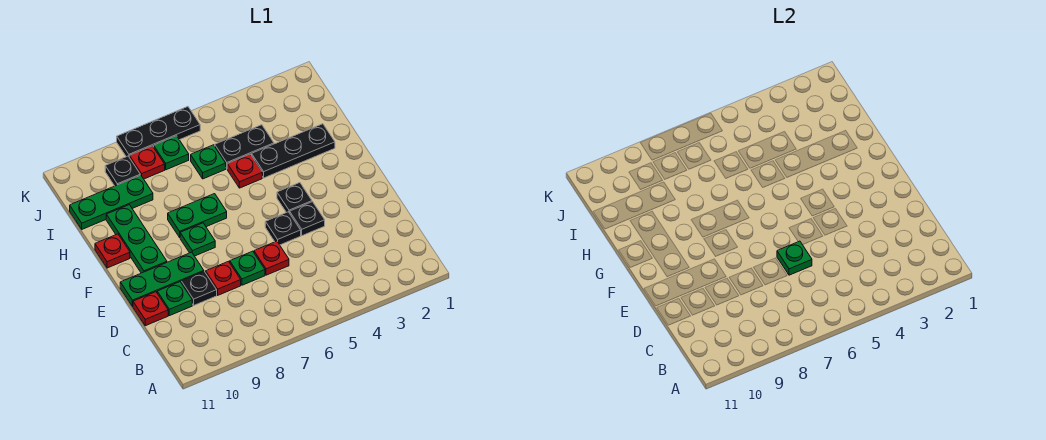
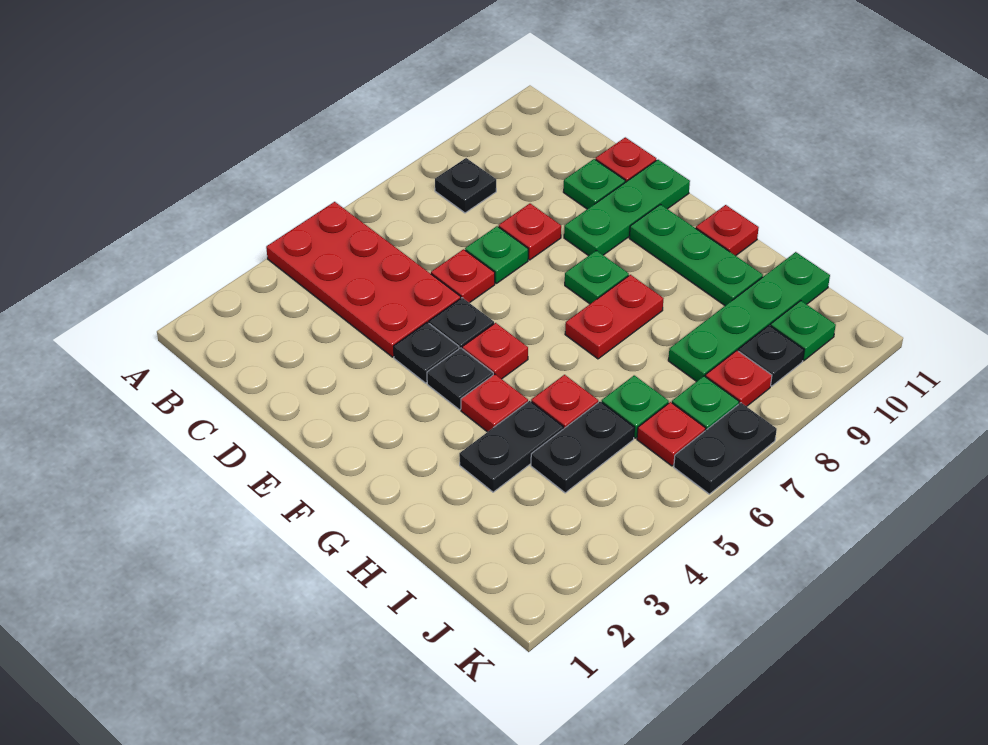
none -> red plate A4:D5 level 1
green plate D6 level 2 -> green plate J10 level 1
black plate D9 level 1 -> black plate B8 level 1
none -> red plate F5 level 1
none -> red plate G4 level 1
green plate G7:G8 level 1 -> red plate G7:G8 level 1
black plate H2:H4 level 1 -> black plate H3:H4 level 1
green plate I9:I11 level 1 -> green plate I8:I11 level 1
none -> red plate J6 level 1
black plate K6:K8 level 1 -> black plate K6:K7 level 1

